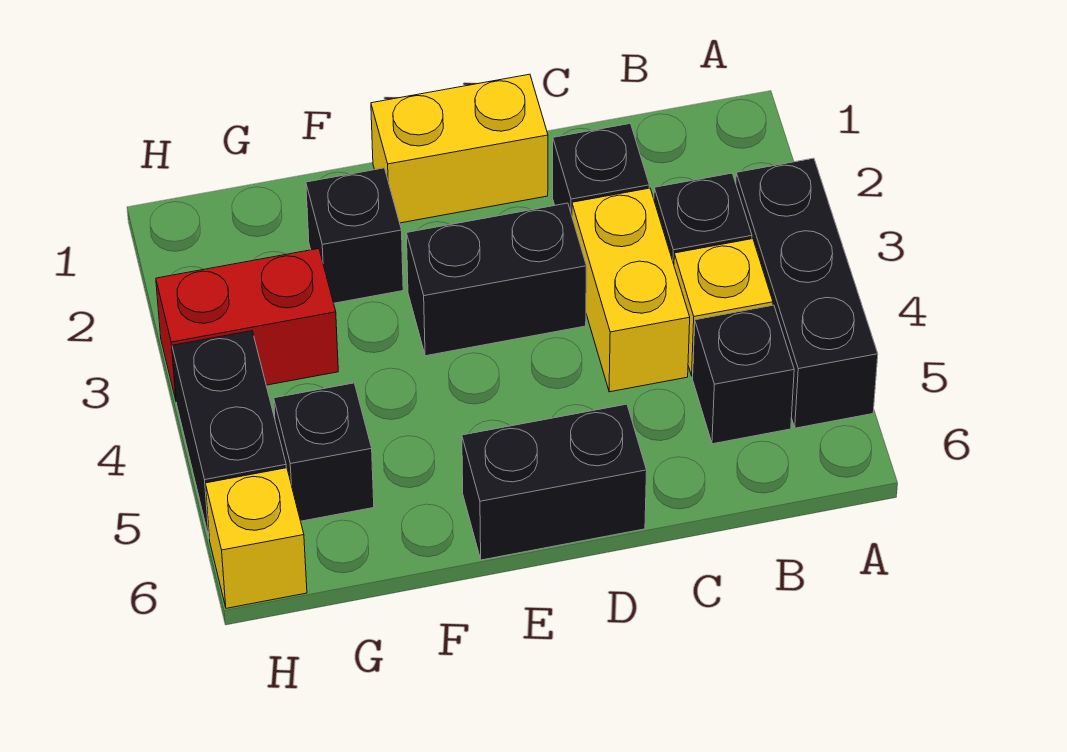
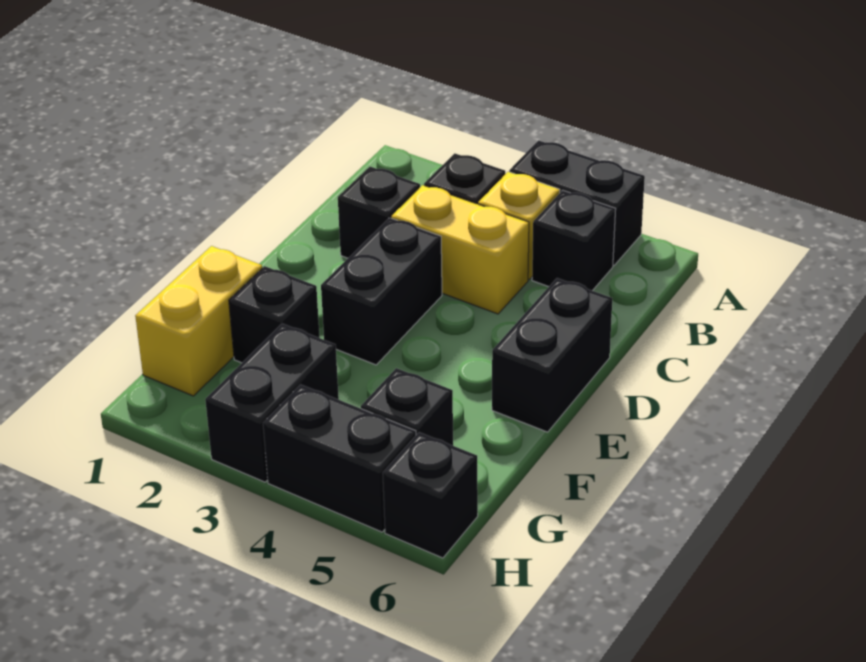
black brick A3:A5 level 1 -> black brick A4:A5 level 1
yellow brick D1:E1 level 1 -> yellow brick F1:G1 level 1
red brick G3:H3 level 1 -> black brick G3:H3 level 1
yellow brick H6 level 1 -> black brick H6 level 1

